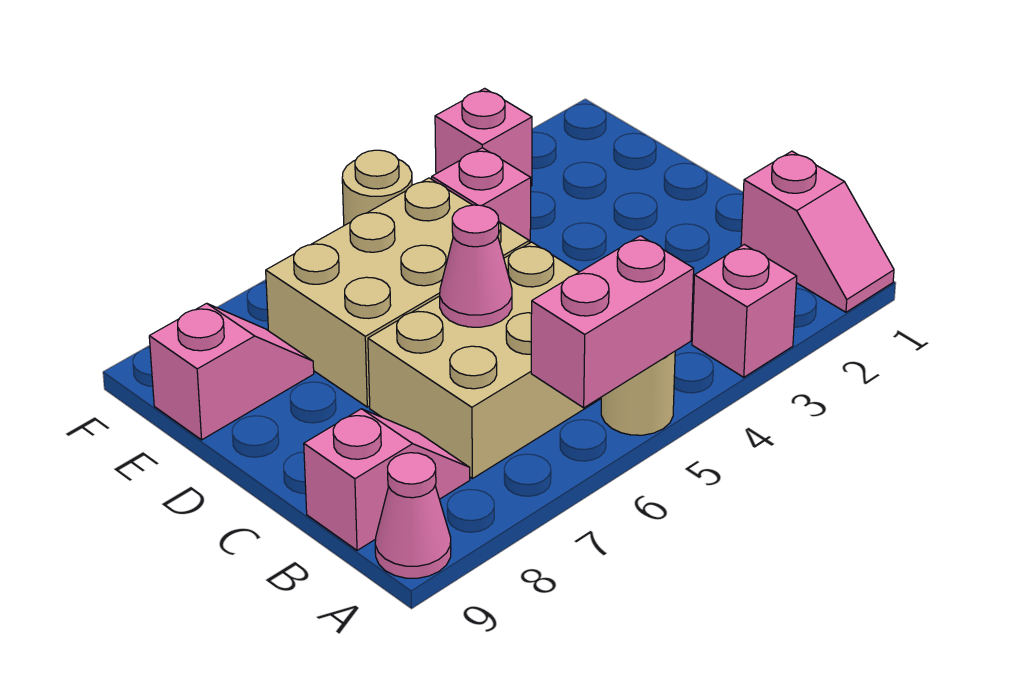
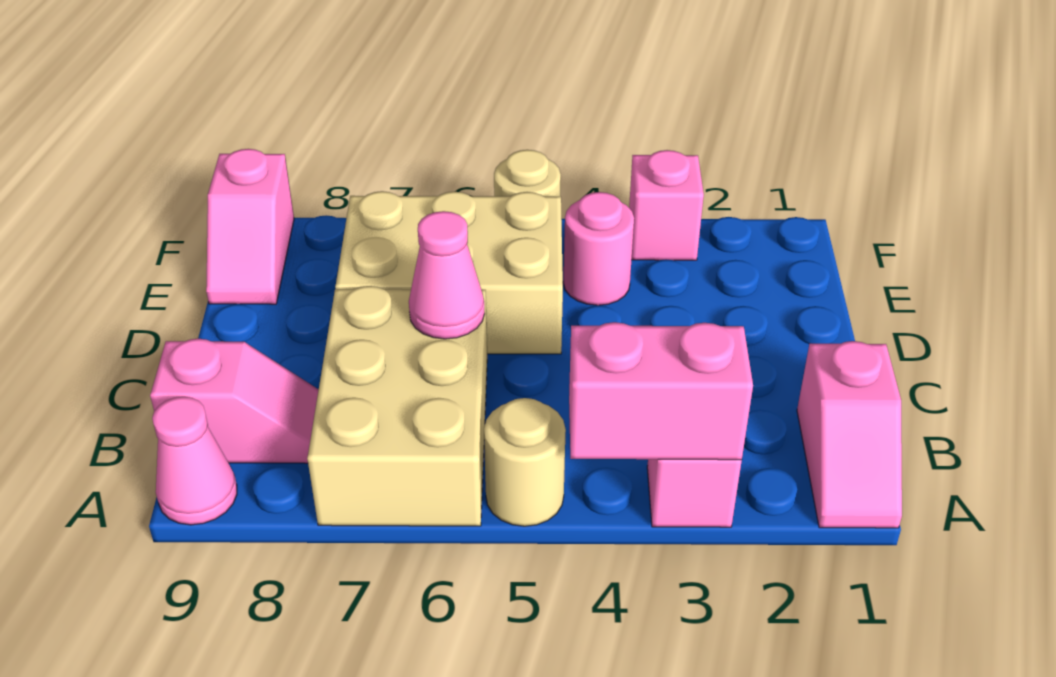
pink brick A5:A6 level 2 -> pink brick A3:A4 level 2
tan brick B5:C7 level 1 -> tan brick A6:C7 level 1
pink brick E4 level 1 -> pink round brick E4 level 1
pink slope E8:E9 level 1 top 9 -> pink slope E9:F9 level 1 top F

